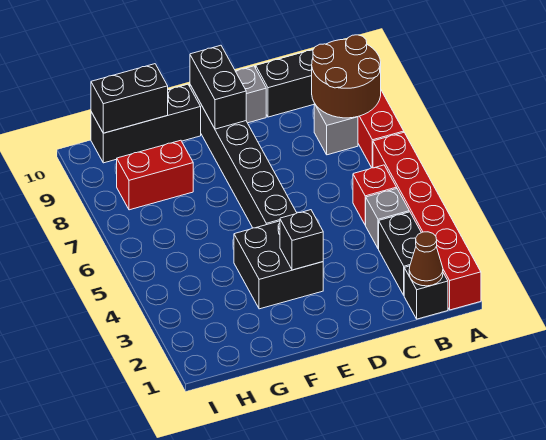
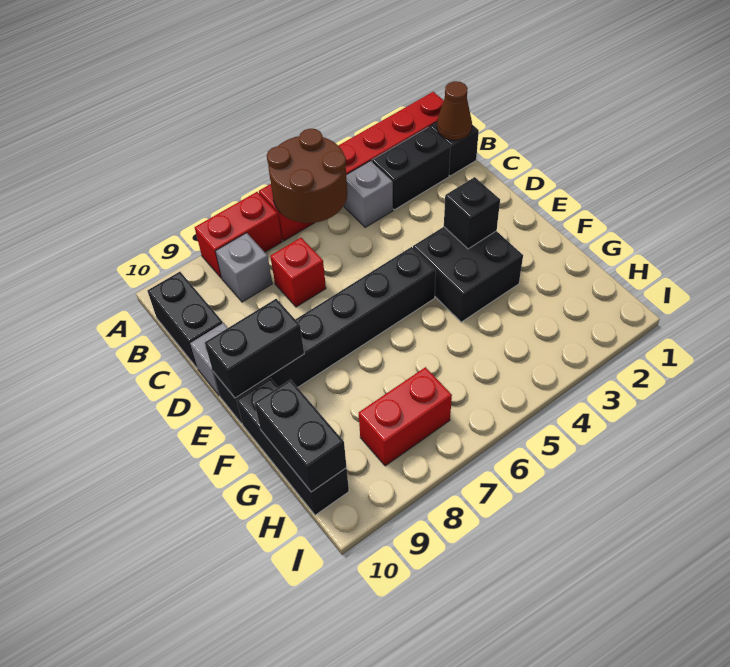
brown round brick A8:B9 level 2 -> brown round brick A5:B6 level 2
red brick B5 level 1 -> red brick C7 level 1
red brick G8:H8 level 1 -> red brick H7:H8 level 1

